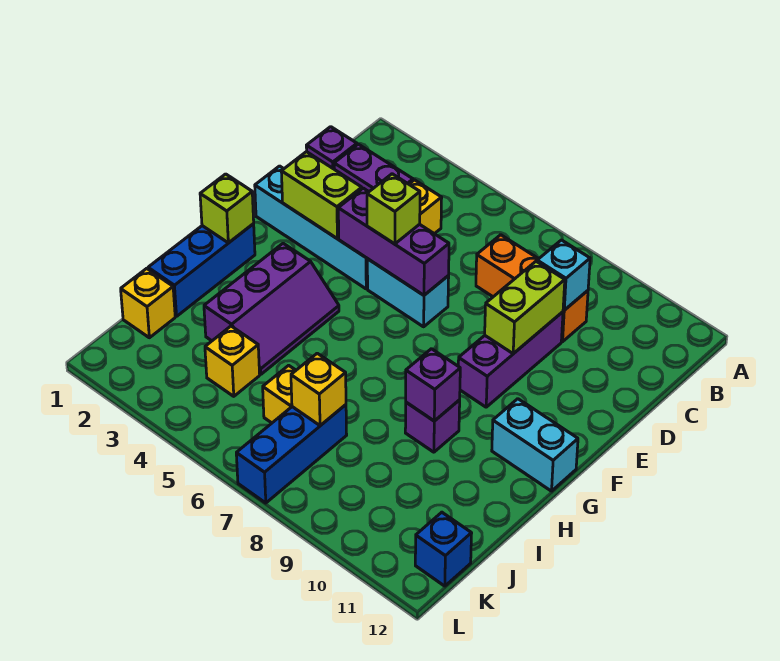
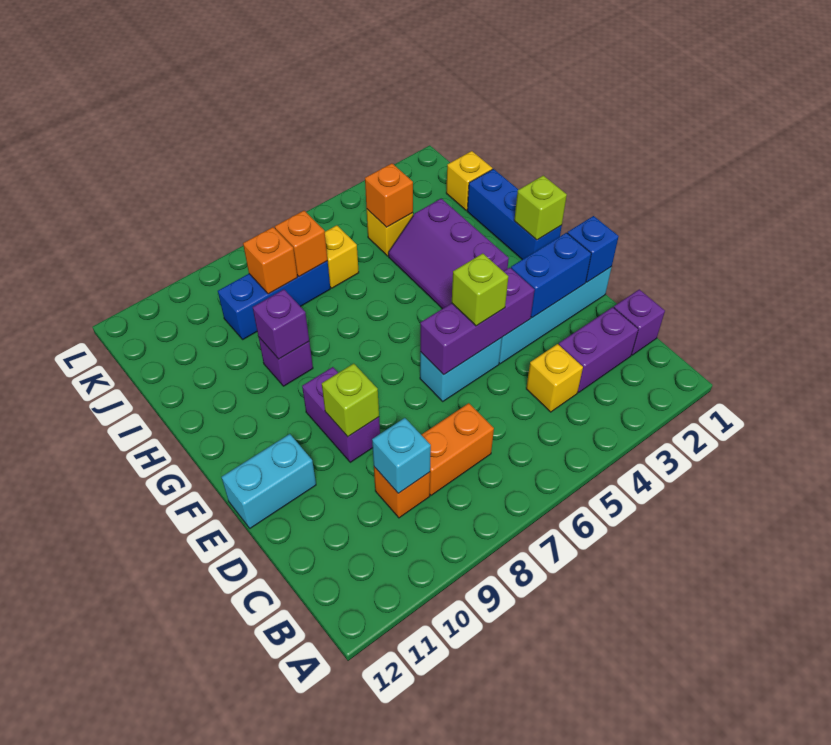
purple brick D9:F9 level 1 -> purple brick E9:F9 level 1
lime brick D9:E9 level 2 -> lime brick E9 level 2
lime brick E2:E3 level 2 -> blue brick E2:E3 level 2
cyan brick G11:G12 level 1 -> cyan brick E11:E12 level 1
none -> orange brick J4 level 2
blue brick J7:L7 level 1 -> blue brick J7:J9 level 1
yellow brick J7 level 2 -> orange brick J7 level 2
none -> orange brick J8 level 2
blue brick K12 level 1 -> blue brick E1 level 2

